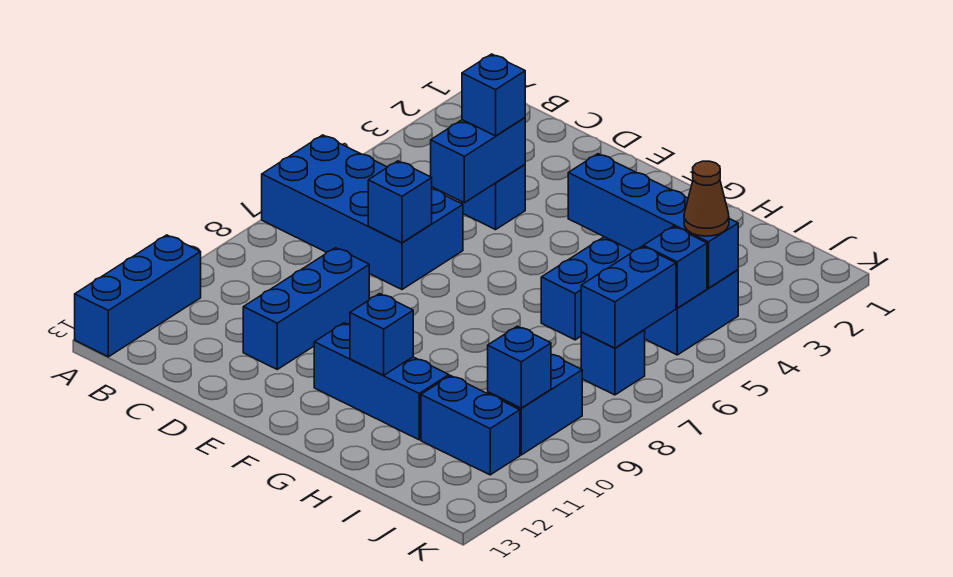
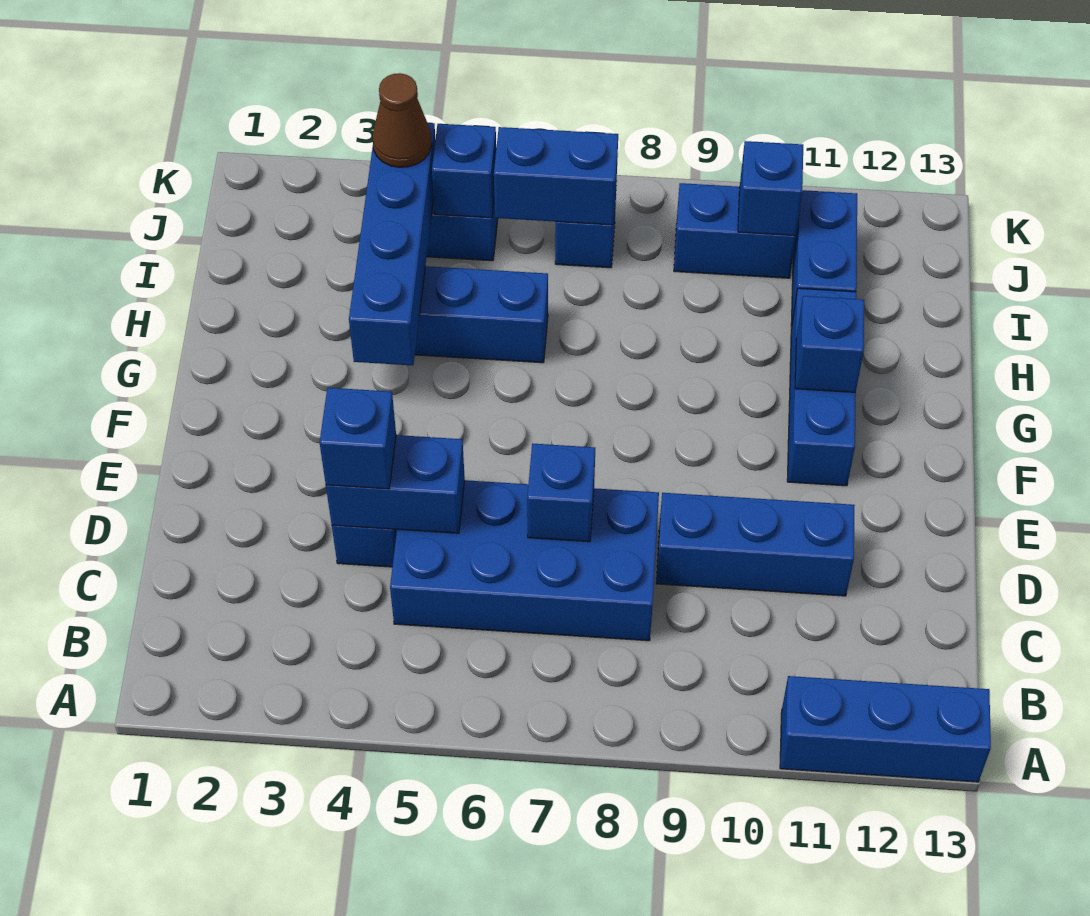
blue brick A6:D7 level 1 -> blue brick C5:D8 level 1

